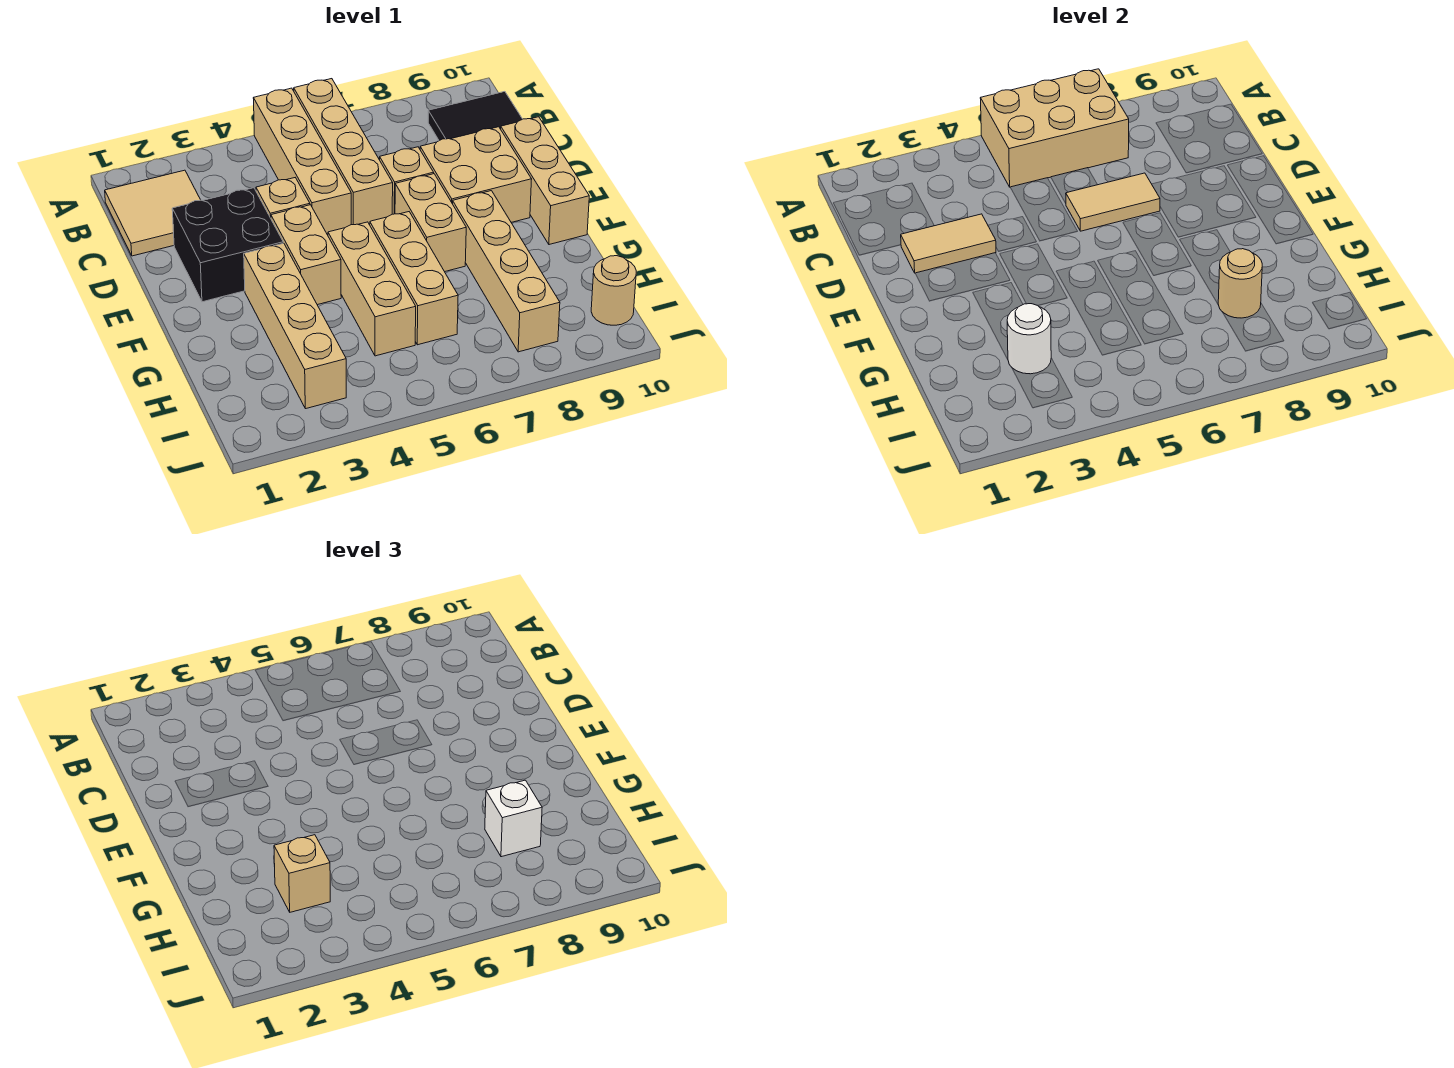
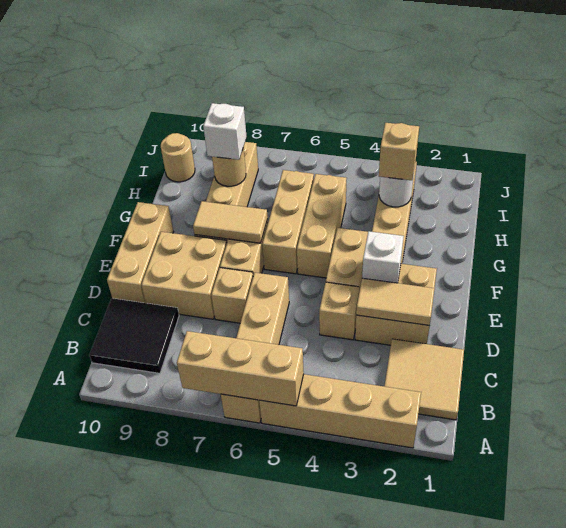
tan brick A5:D5 level 1 -> tan brick A2:A5 level 1
tan brick A5:B7 level 2 -> tan brick A5:A7 level 2
black brick D2:E3 level 1 -> tan brick D2:E3 level 1
tan tile D6:D7 level 2 -> tan tile F7:F8 level 2
none -> white brick E3 level 2

